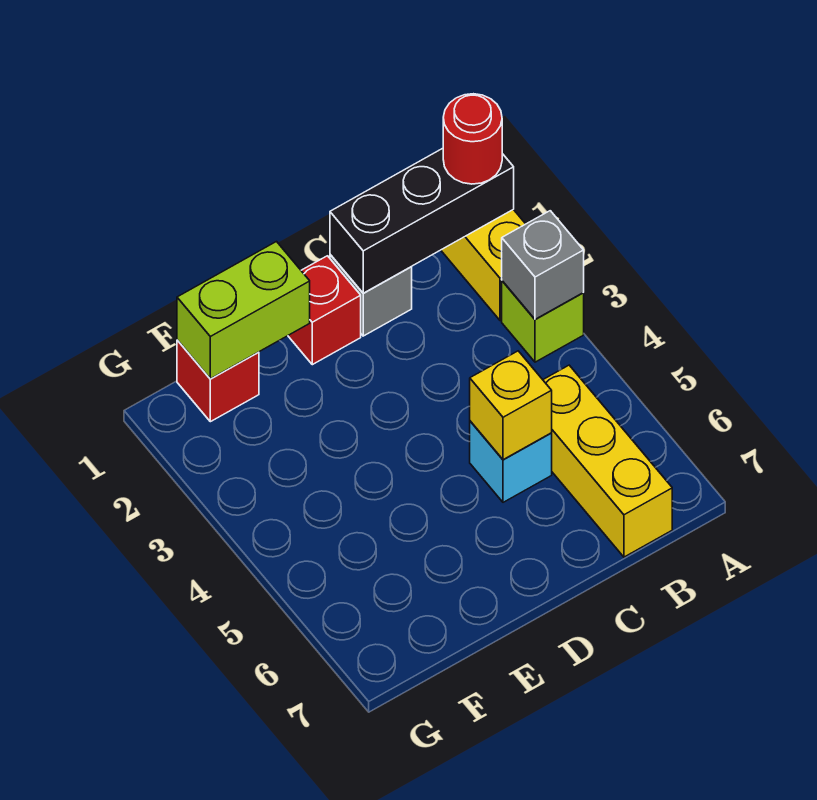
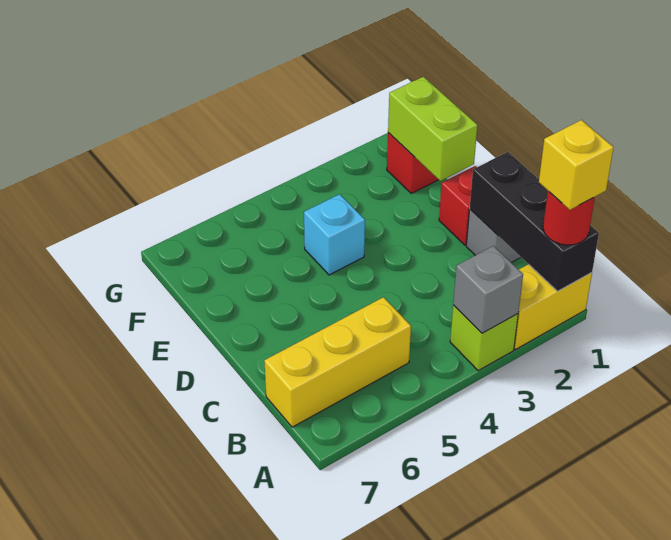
cyan brick C5 level 1 -> cyan brick E4 level 1
yellow brick C5 level 2 -> yellow brick A1 level 4

